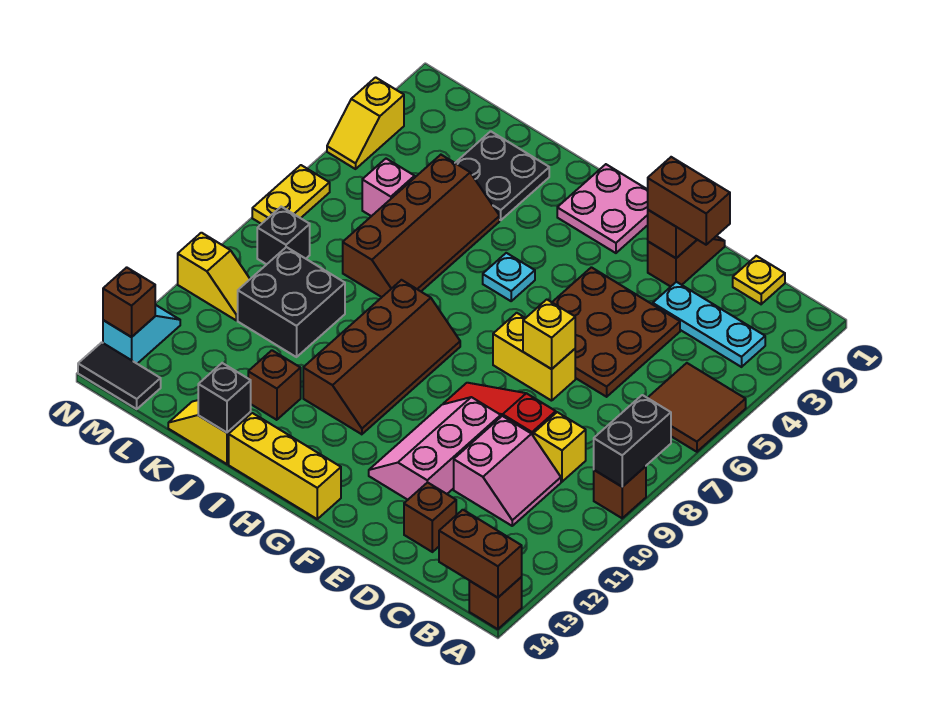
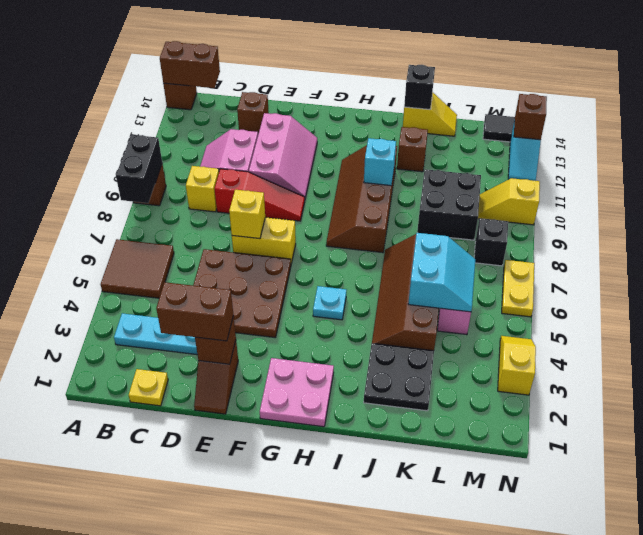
yellow brick G14:I14 level 1 -> none
none -> cyan brick I10 level 2
none -> cyan slope K5:L6 level 2 top K

